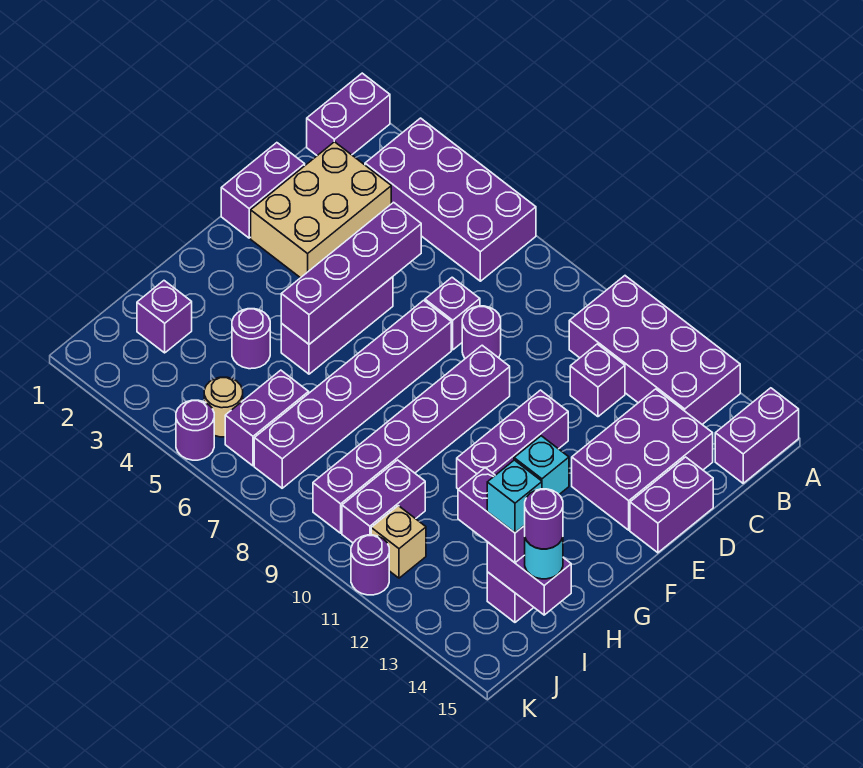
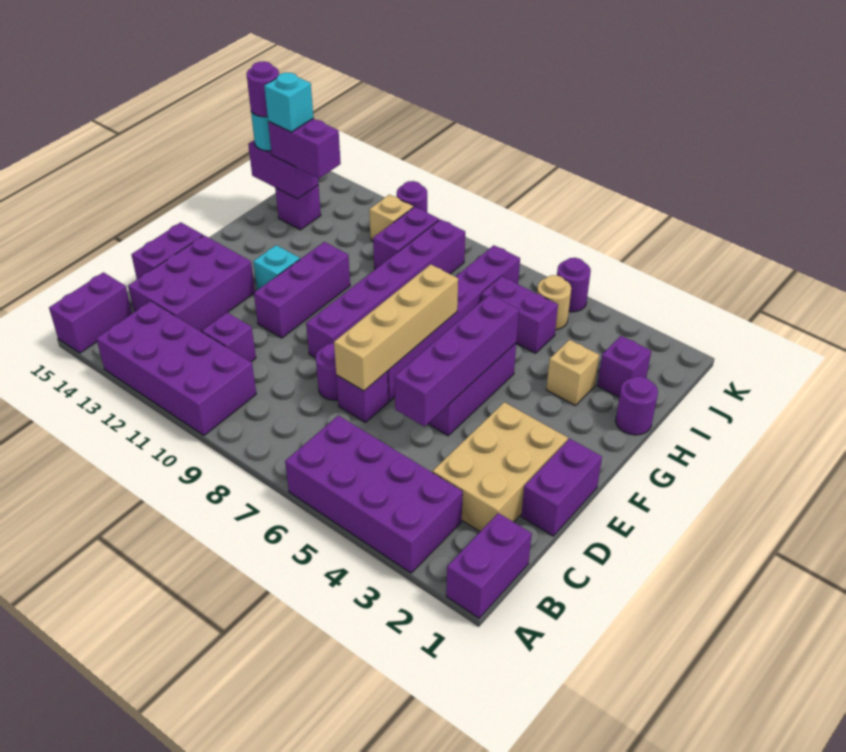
none -> tan brick D7:G7 level 2
none -> tan brick H3 level 1
purple round brick H4 level 1 -> purple round brick H1 level 1
purple brick I6:J6 level 1 -> purple brick I5:I6 level 1

